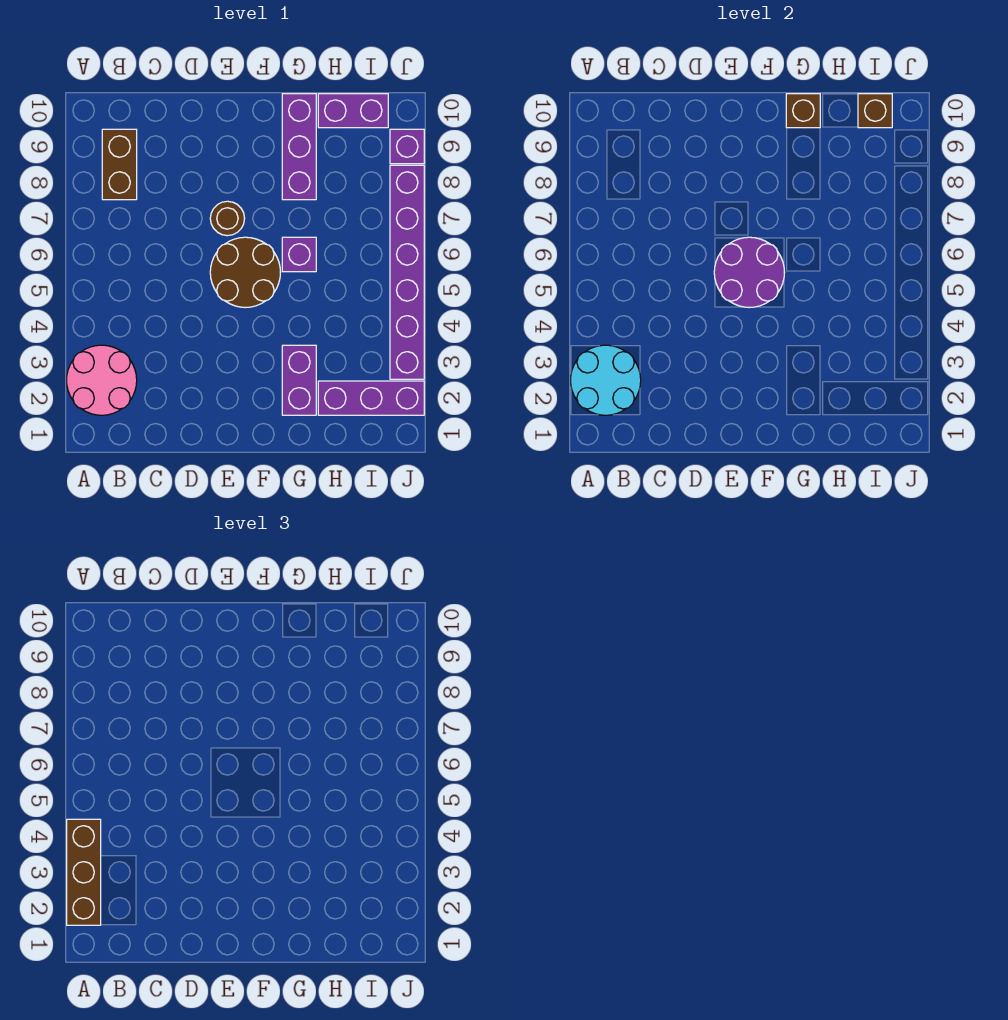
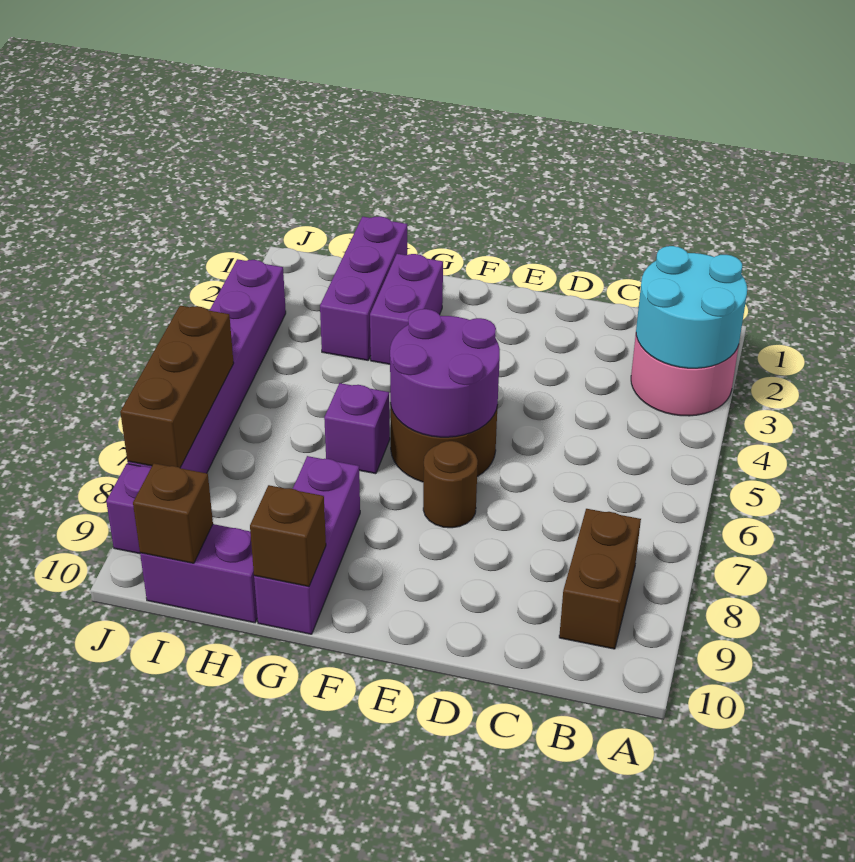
brown brick A2:A4 level 3 -> brown brick J6:J8 level 2
purple brick H2:J2 level 1 -> purple brick H1:H3 level 1

